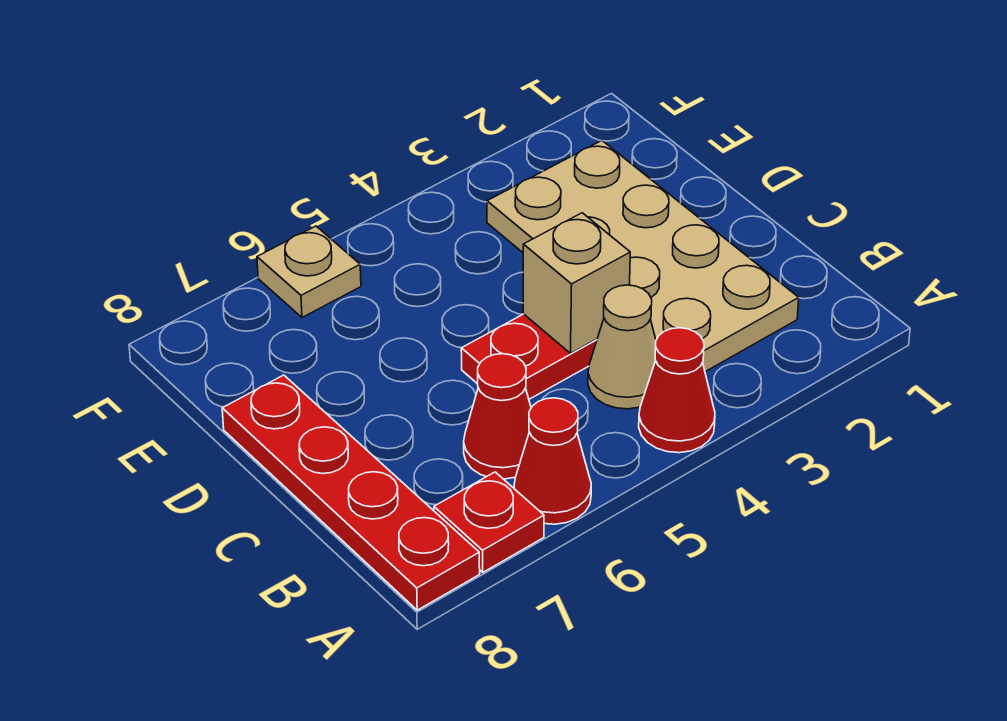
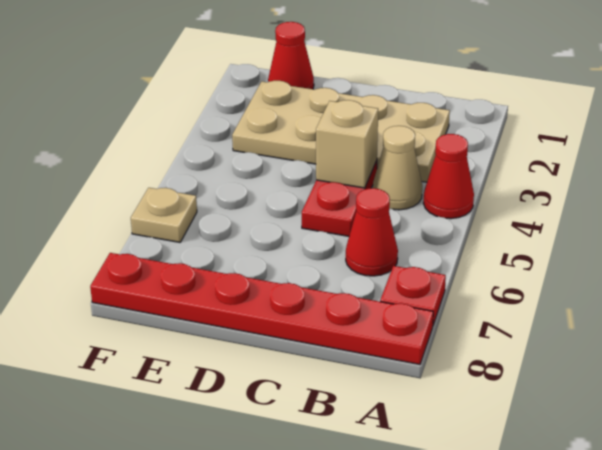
red cone A6 level 1 -> red cone E1 level 1
red plate A8:D8 level 1 -> red plate A8:F8 level 1

